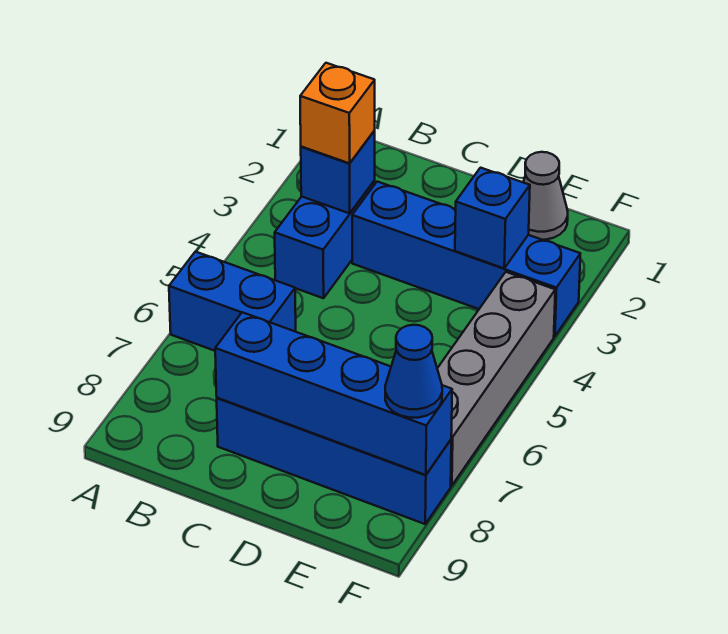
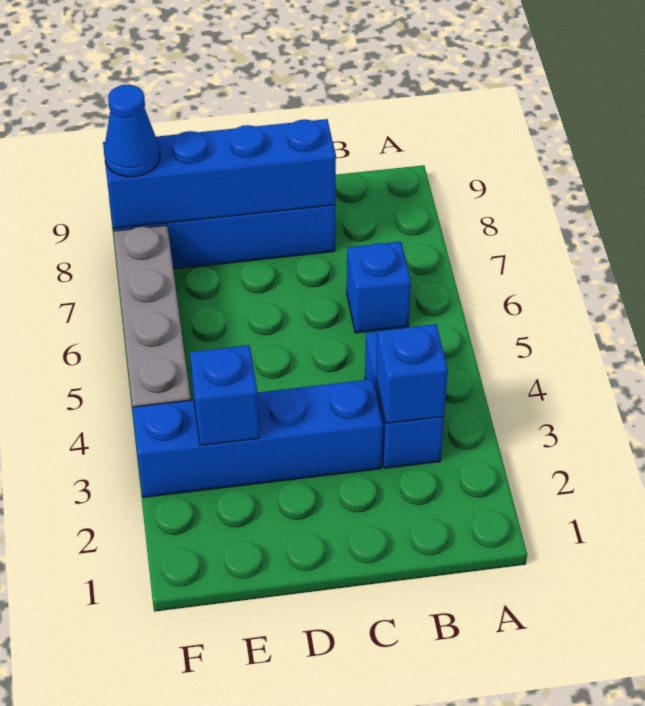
blue brick A6:B6 level 1 -> blue brick B6 level 1
orange brick B3 level 3 -> none
grey cone E1 level 1 -> none

